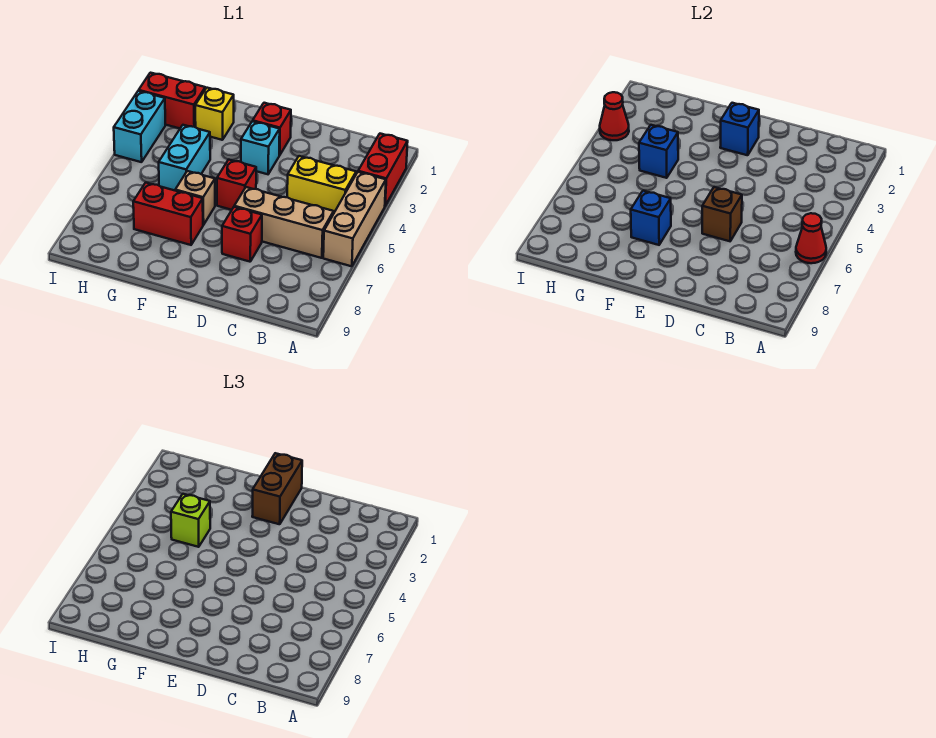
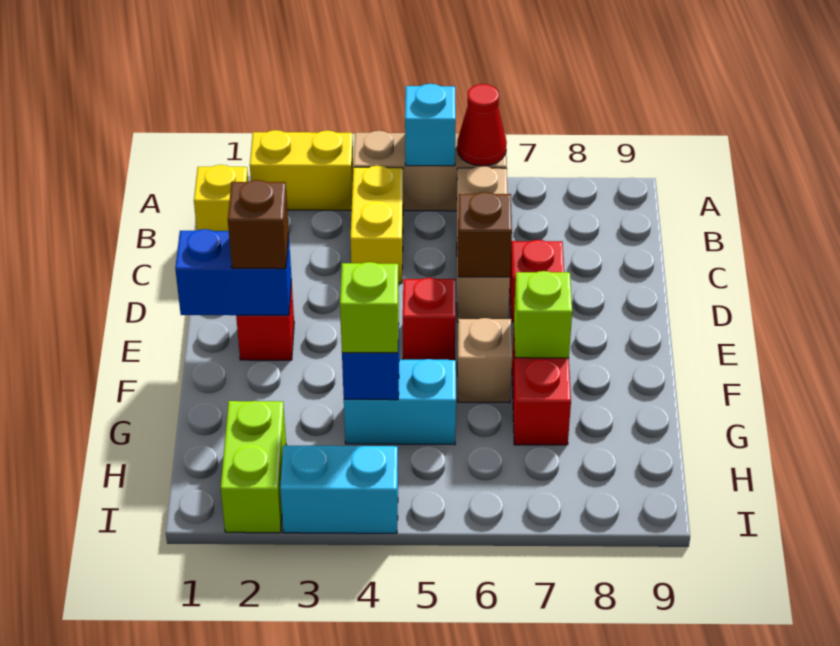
red brick A2:A3 level 1 -> yellow brick A2:A3 level 1
brown brick E1:E2 level 3 -> brown brick E2 level 3
blue brick E2 level 2 -> blue brick E1:E2 level 2
cyan brick E3 level 1 -> cyan brick A5 level 2
blue brick F7 level 2 -> lime brick F7 level 2
yellow brick G2 level 1 -> yellow brick B1 level 1
red brick H2:I2 level 1 -> lime brick H2:I2 level 1
red cone I3 level 2 -> none

